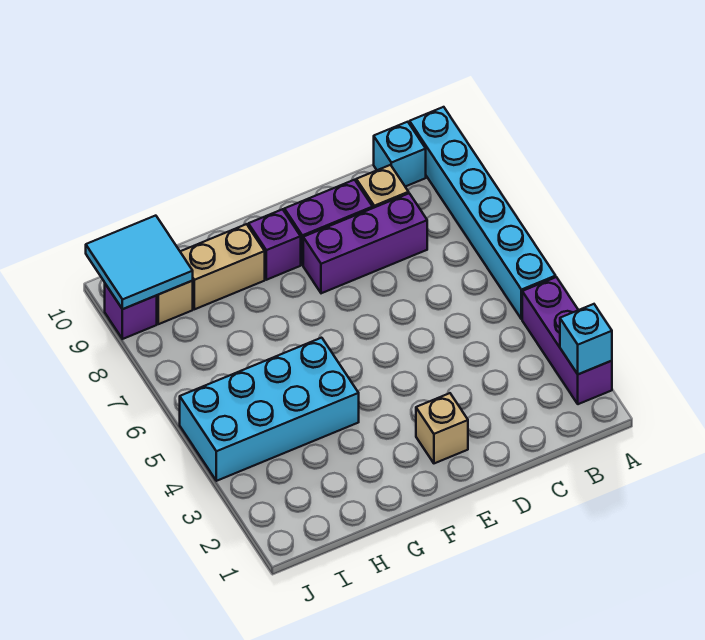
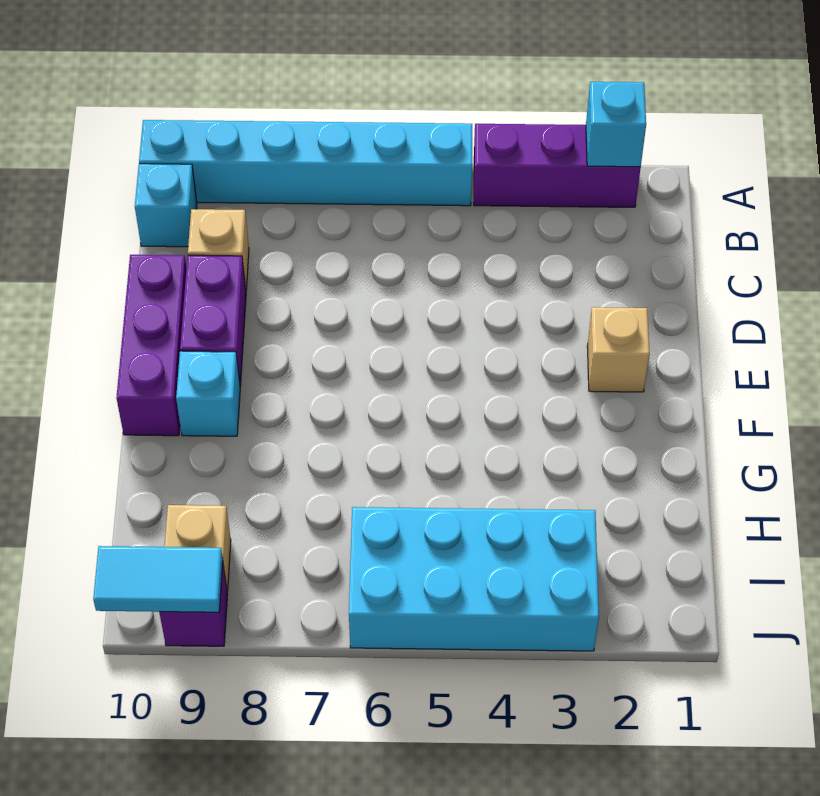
purple brick C8:E8 level 1 -> purple brick D10:F10 level 1
purple brick F9 level 1 -> cyan brick F9 level 1
cyan brick G4:J5 level 1 -> cyan brick I3:J6 level 1
tan brick G9:H9 level 1 -> none
cyan tile I9:J10 level 2 -> cyan tile J9:J10 level 2

